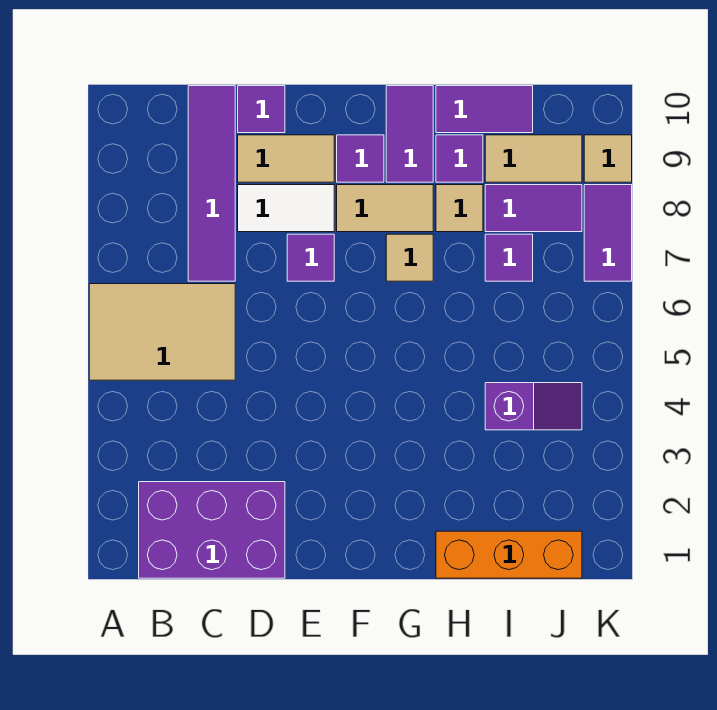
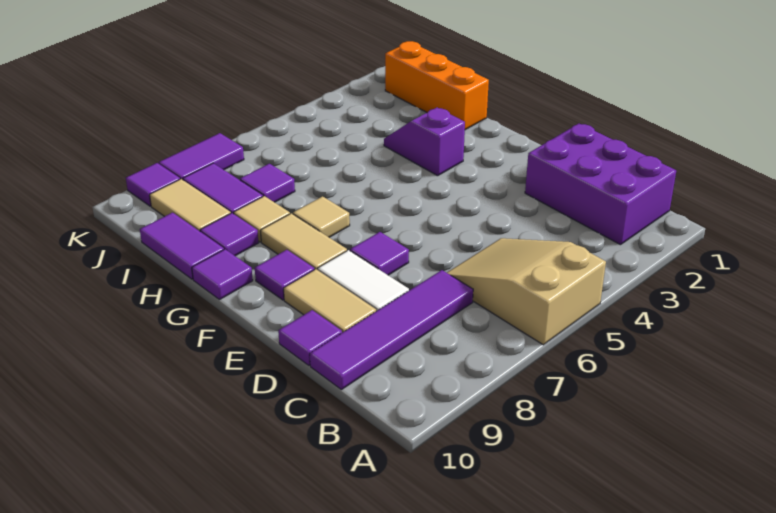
tan tile A5:C6 level 1 -> tan slope A5:C6 level 1 top A
purple tile G9:G10 level 1 -> purple tile G10 level 1
purple slope I4:J4 level 1 top I -> purple slope G3:H3 level 1 top G
tan tile K9 level 1 -> purple tile K9 level 1

